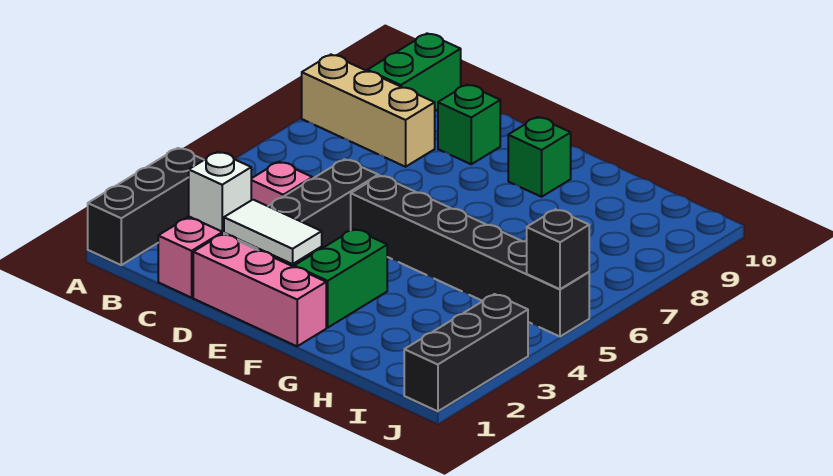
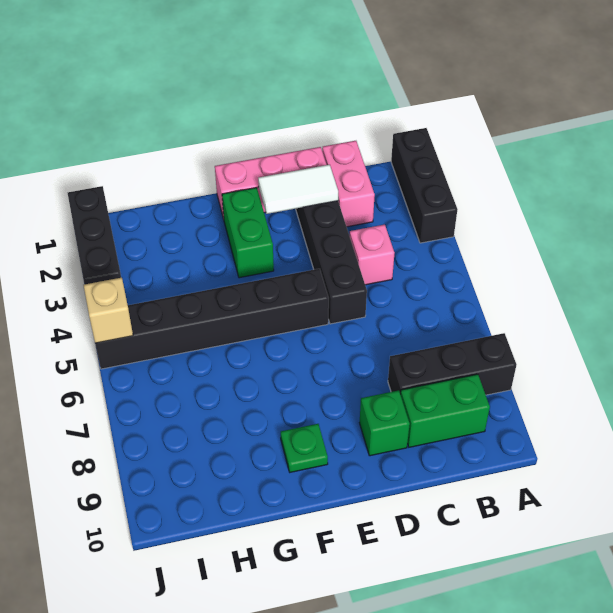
tan brick A8:C8 level 1 -> black brick A8:C8 level 1
green brick B9:B10 level 1 -> green brick B9:C9 level 1
white brick C2 level 2 -> none
green brick F9 level 1 -> green plate F9 level 1
black brick J5 level 2 -> tan brick J5 level 2

